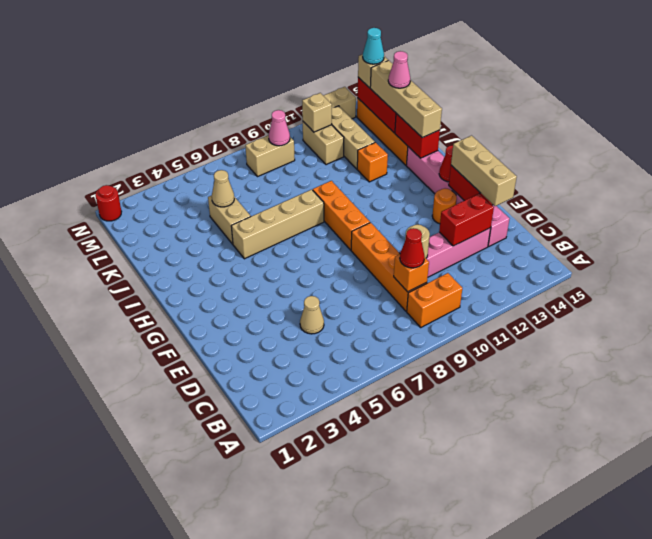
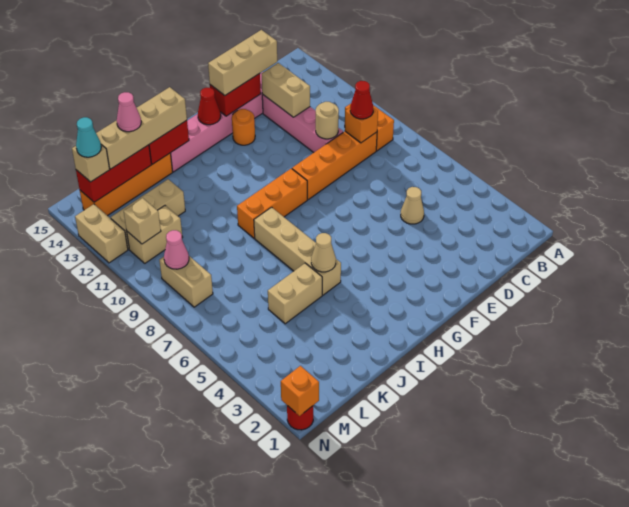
red brick D12:D13 level 2 -> tan brick D12:D13 level 2
orange brick J12 level 1 -> orange brick N1 level 2
tan cone K5 level 2 -> tan cone I5 level 2

